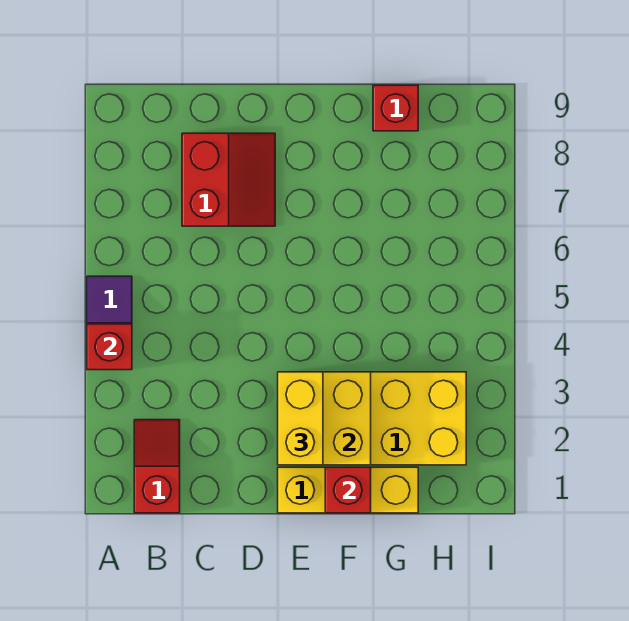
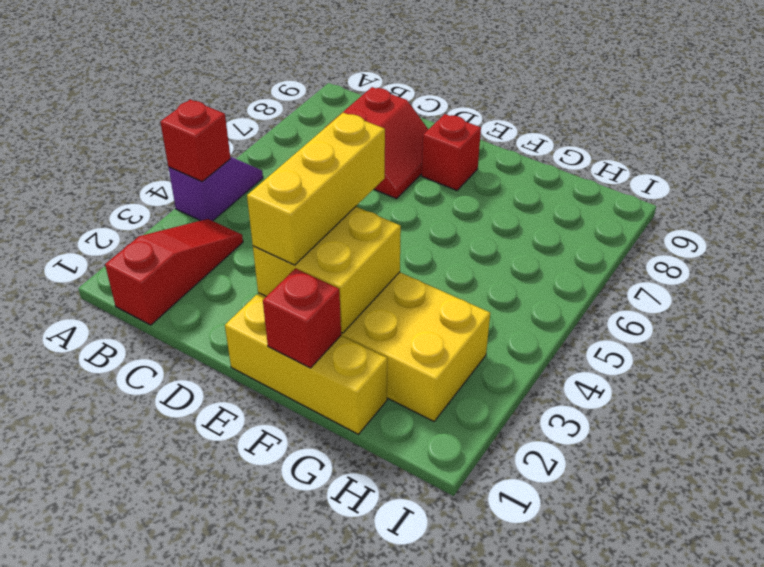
red slope B1:B2 level 1 top 1 -> red slope B1:B3 level 1 top 1
yellow brick E2:E3 level 3 -> yellow brick E2:E4 level 3
red brick G9 level 1 -> red brick E8 level 1

